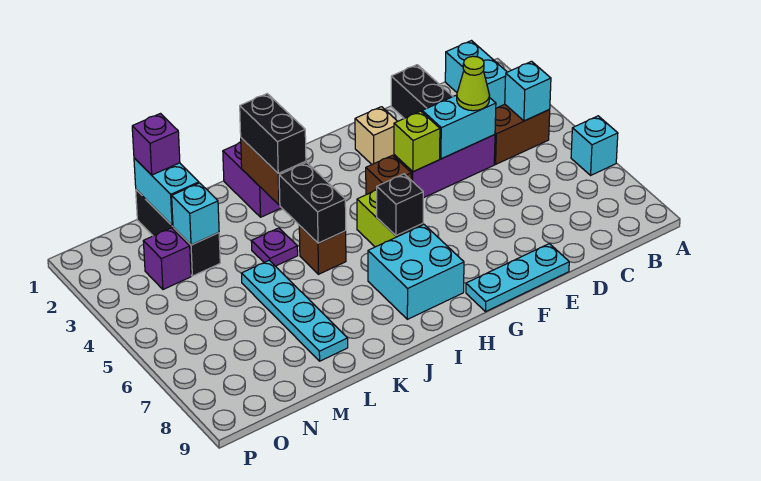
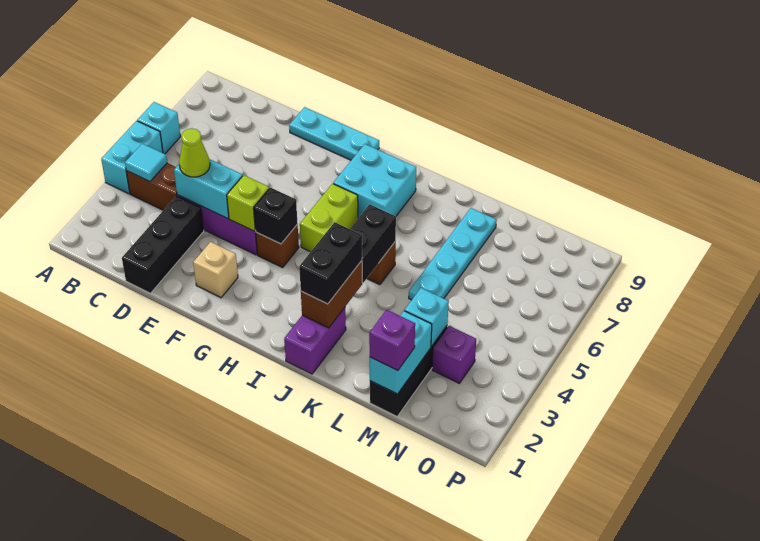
cyan brick B1:B2 level 1 -> cyan brick A4:A5 level 1
cyan brick B4 level 2 -> cyan tile B4 level 2
black brick H6 level 2 -> black brick G4 level 2
purple plate K4 level 1 -> none

